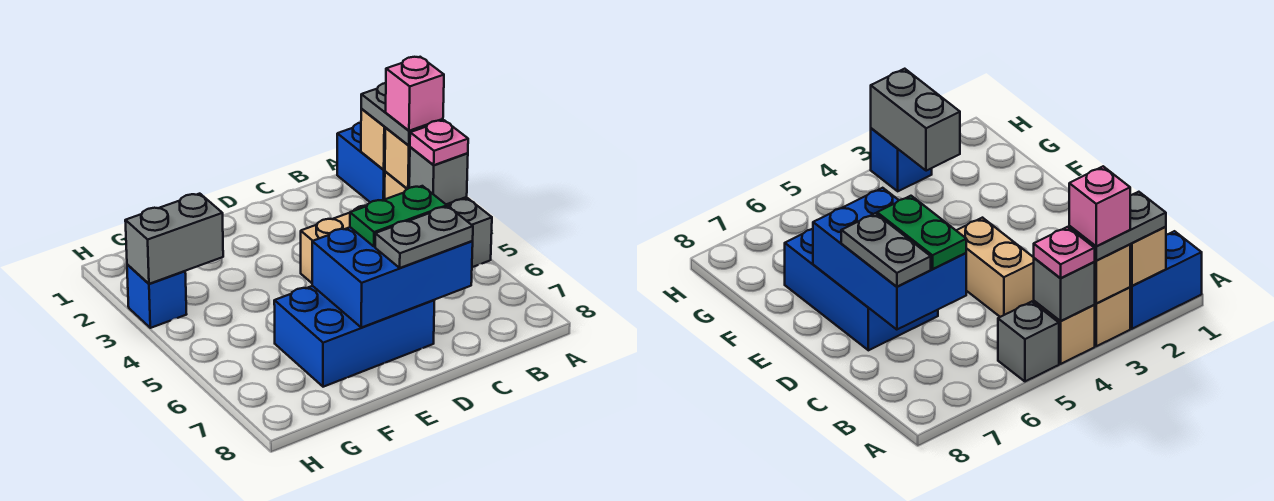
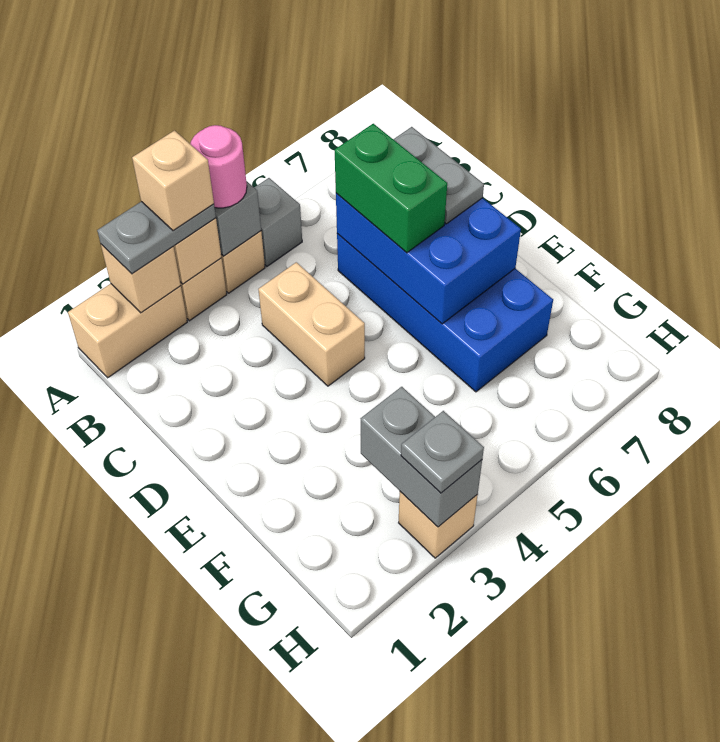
blue brick A1:A2 level 1 -> tan brick A1:A2 level 1
pink brick A3 level 4 -> tan brick A3 level 4
pink plate A4 level 3 -> pink round brick A4 level 3
green plate C6:D6 level 3 -> green brick C6:D6 level 3
blue brick D6:F7 level 1 -> blue brick C6:F7 level 1
blue brick H3 level 1 -> tan brick H3 level 1
none -> grey plate H3 level 3

